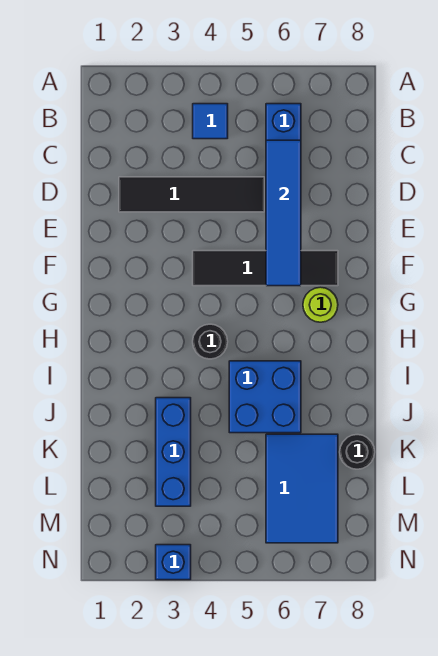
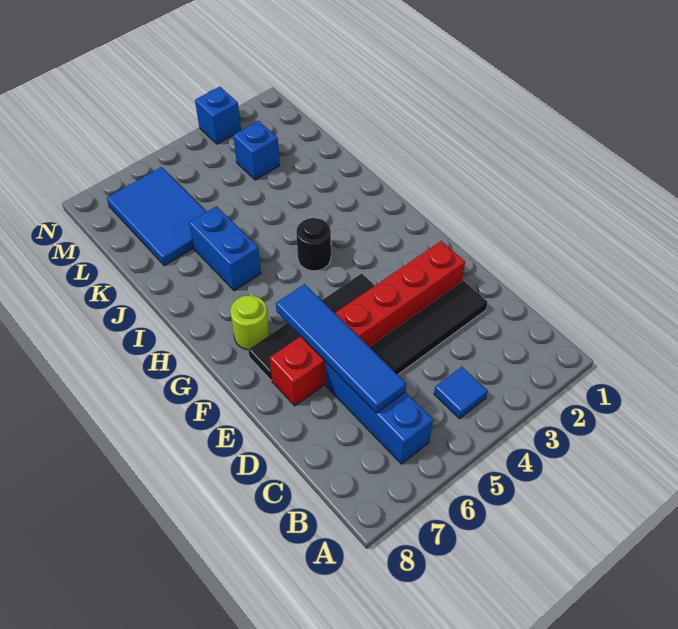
none -> red brick E2:E7 level 1
blue brick I5:J6 level 1 -> blue brick I6:J6 level 1
blue brick J3:L3 level 1 -> blue brick L3 level 1
black round brick K8 level 1 -> none

